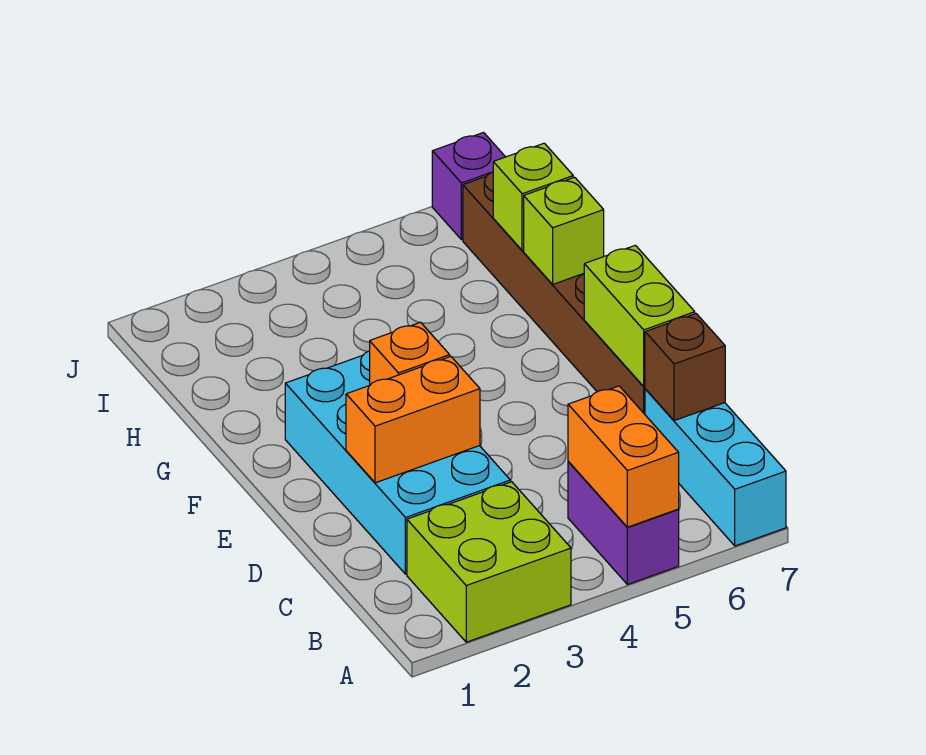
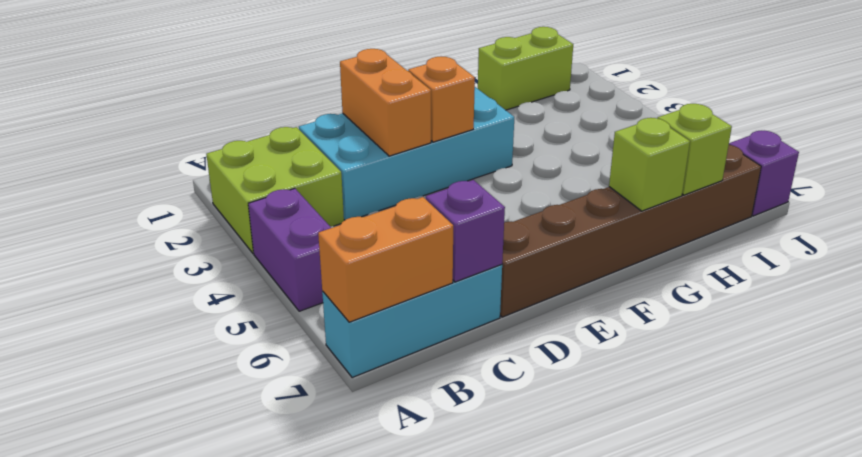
purple brick A5:B5 level 1 -> purple brick A4:A5 level 1
orange brick A5:B5 level 2 -> orange brick A7:B7 level 2
brown brick C7 level 2 -> purple brick C7 level 2
lime brick D7:E7 level 2 -> lime brick H1:I1 level 1

